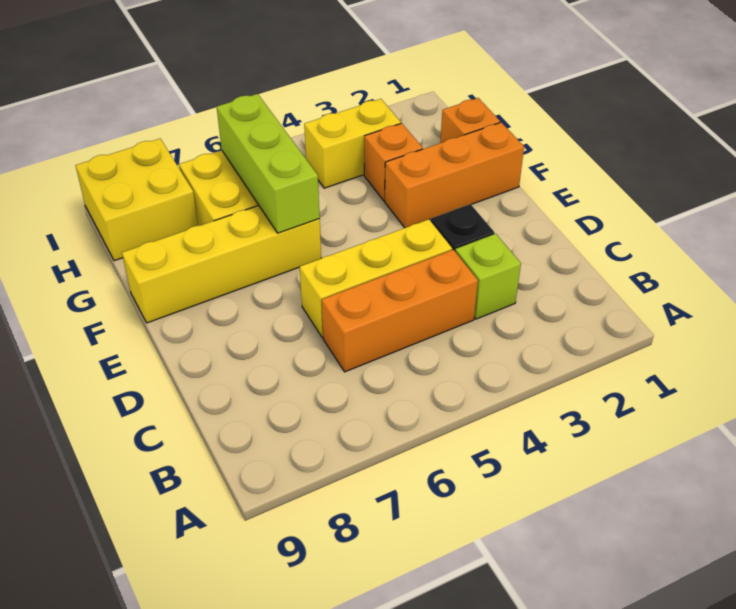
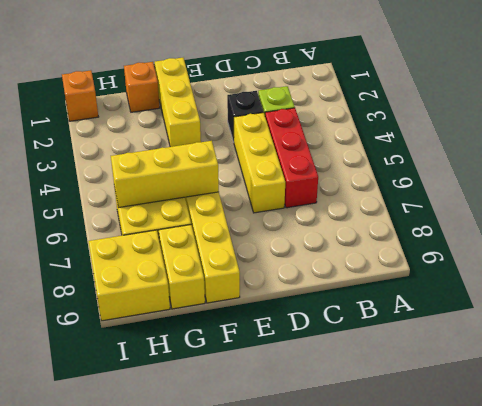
orange brick C4:C6 level 1 -> red brick C4:C6 level 1
orange brick F1:F3 level 1 -> yellow brick F1:F3 level 1
lime brick F6:H6 level 2 -> yellow brick F6:H6 level 2
orange brick G3 level 1 -> orange brick I1 level 1
yellow brick H3:H4 level 1 -> yellow brick G8:G9 level 1

